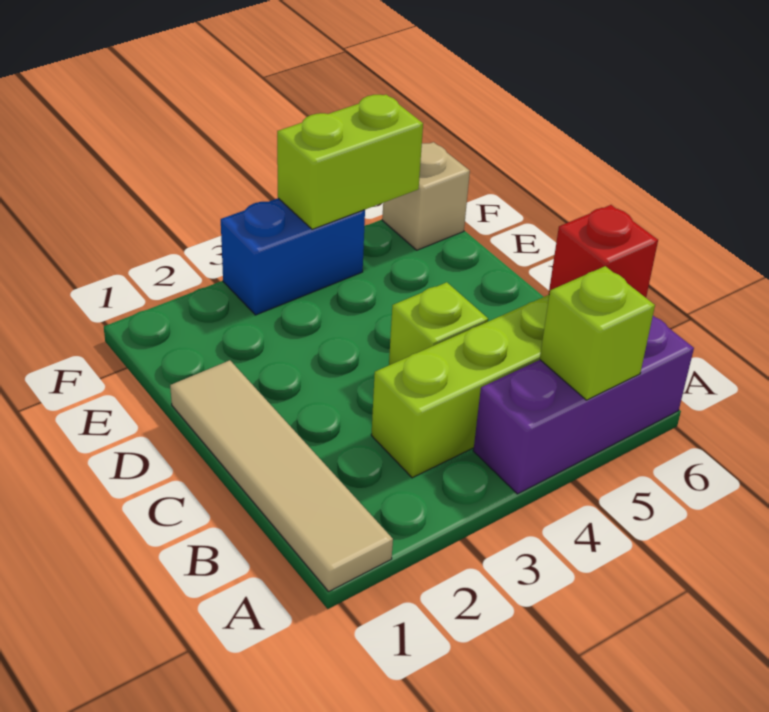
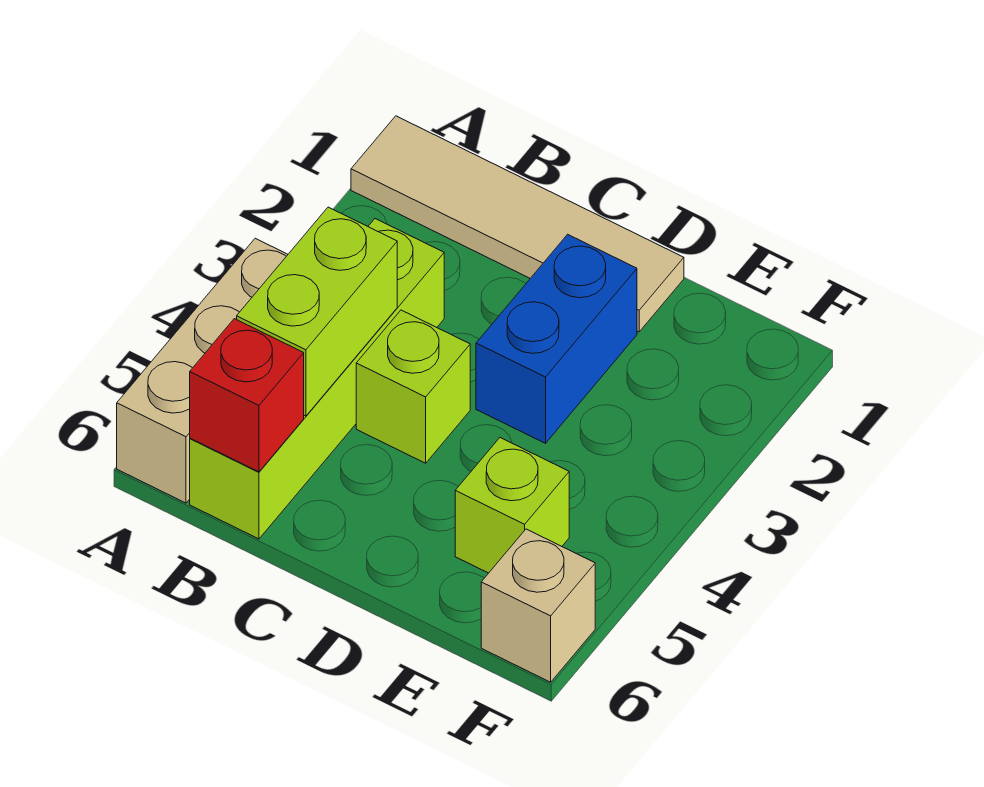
purple brick A4:A6 level 1 -> tan brick A4:A6 level 1
lime brick A5 level 2 -> lime brick E5 level 1
blue brick F3:F4 level 1 -> blue brick D2:D3 level 1
lime brick F4:F5 level 2 -> lime brick B4:B5 level 2

